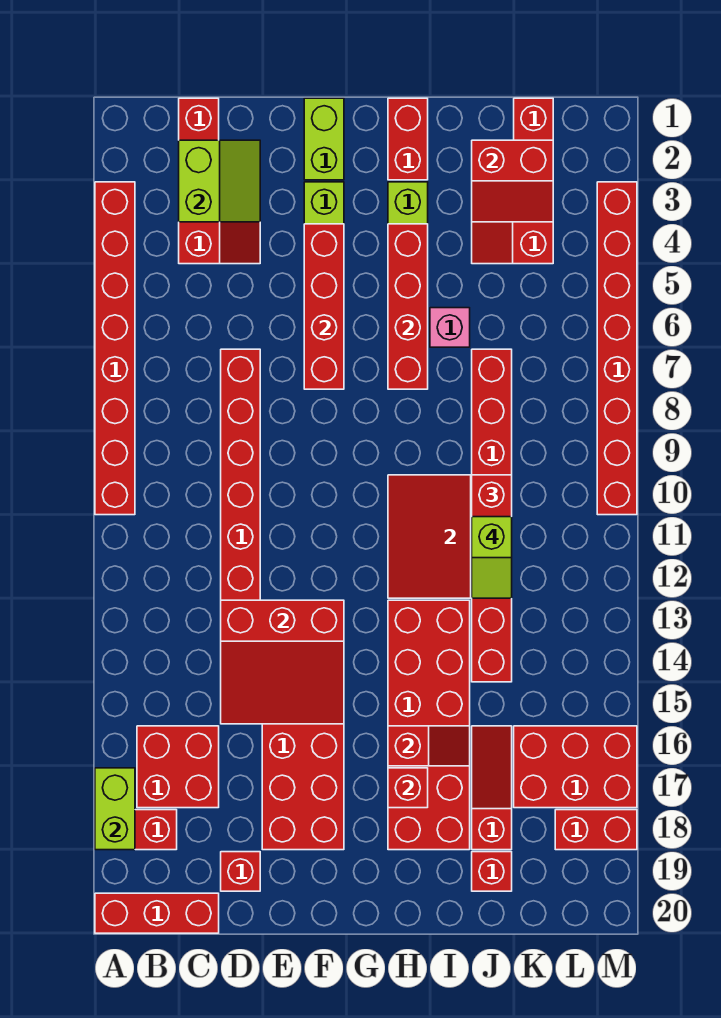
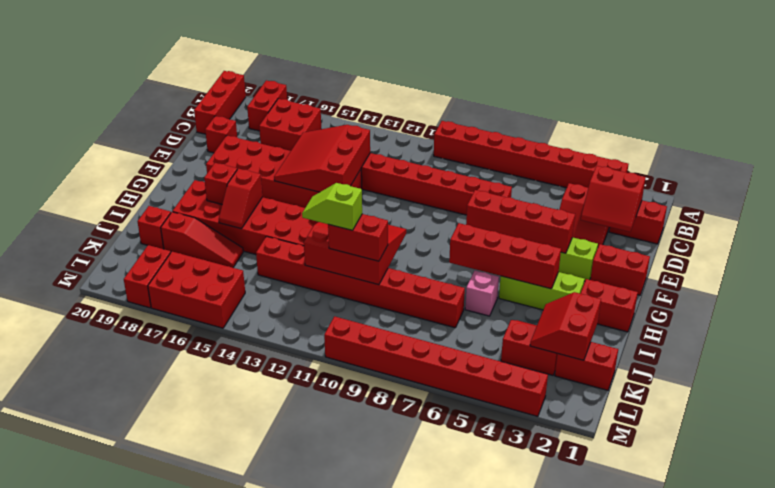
lime brick A17:A18 level 2 -> none
lime slope C2:D3 level 2 top C -> red slope C2:D3 level 2 top C
lime brick F1:F2 level 1 -> red brick F1:F2 level 1
red brick K16:M17 level 1 -> red brick L15:M17 level 1

